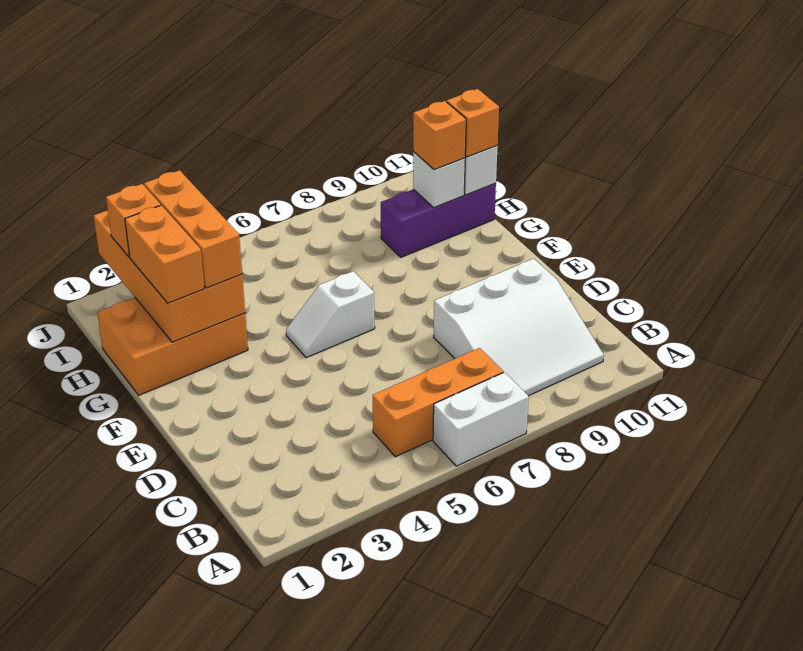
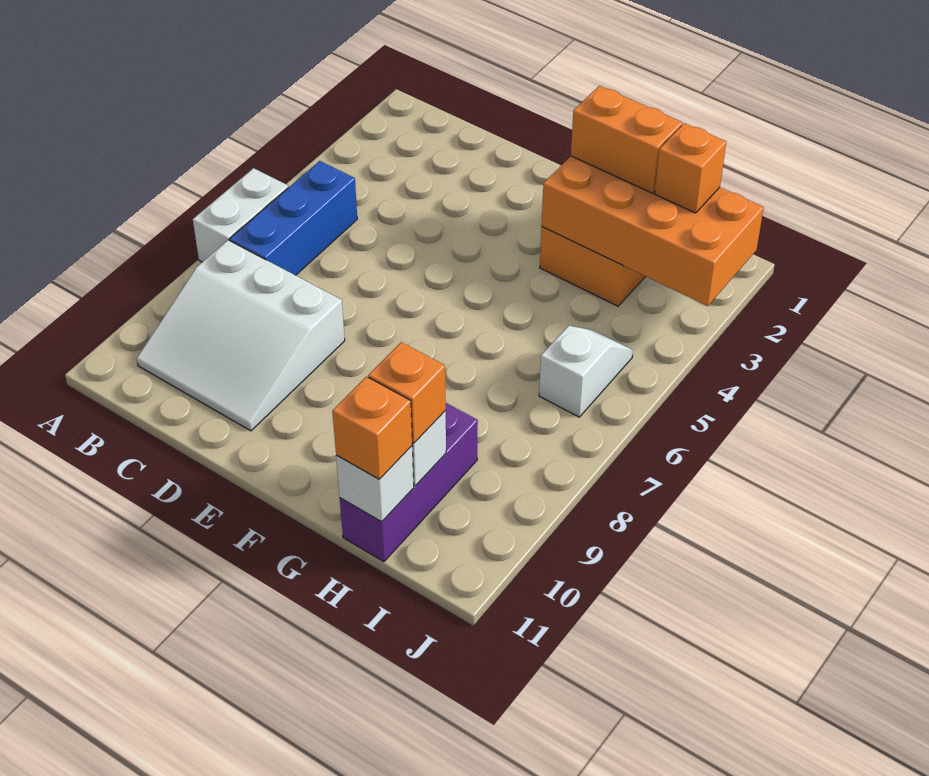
orange brick B5:B7 level 1 -> blue brick B5:B7 level 1
white slope B8:D10 level 1 top D -> white slope B8:D10 level 1 top 8
white slope F5:F6 level 1 top 6 -> white slope I5:I6 level 1 top 6
orange brick G3:I3 level 3 -> none

